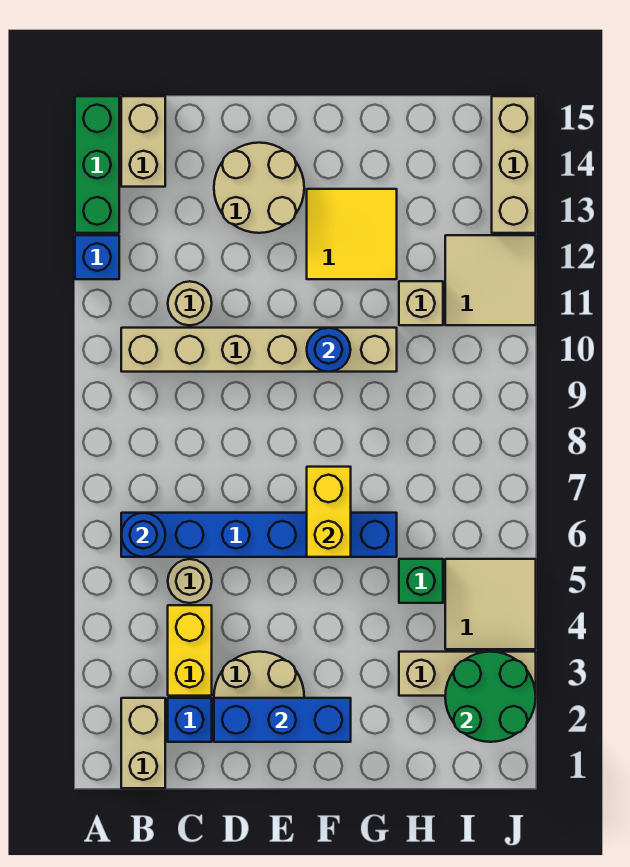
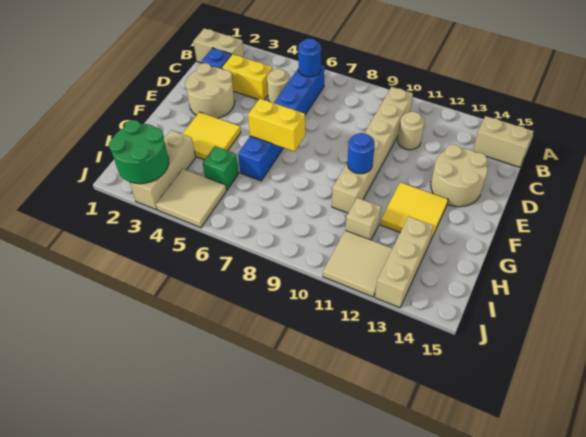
blue brick A12 level 1 -> none
green brick A13:A15 level 1 -> none
blue brick D2:F2 level 2 -> none
none -> yellow tile F3:G4 level 1
tan brick J13:J15 level 1 -> tan brick H13:J13 level 1

